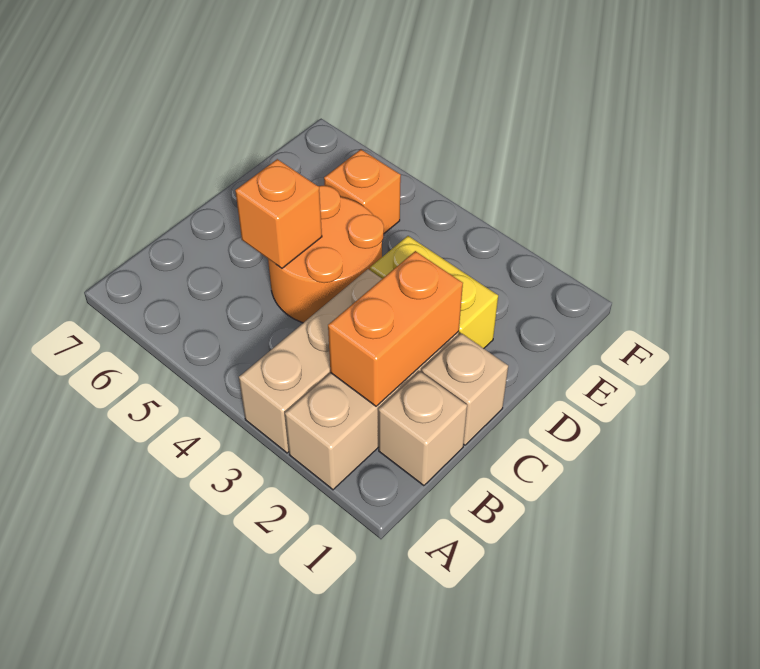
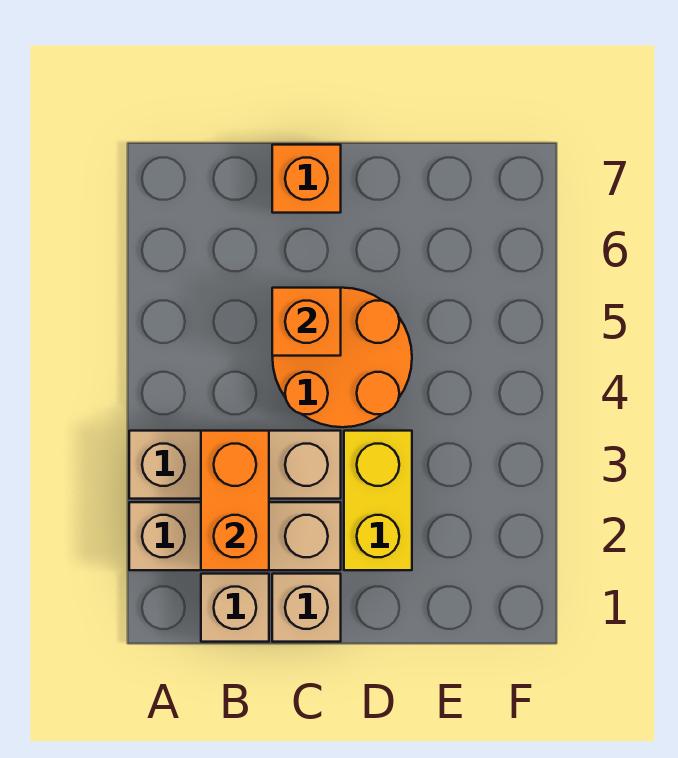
orange brick B2:C2 level 2 -> orange brick B2:B3 level 2
orange brick E5 level 1 -> orange brick C7 level 1

